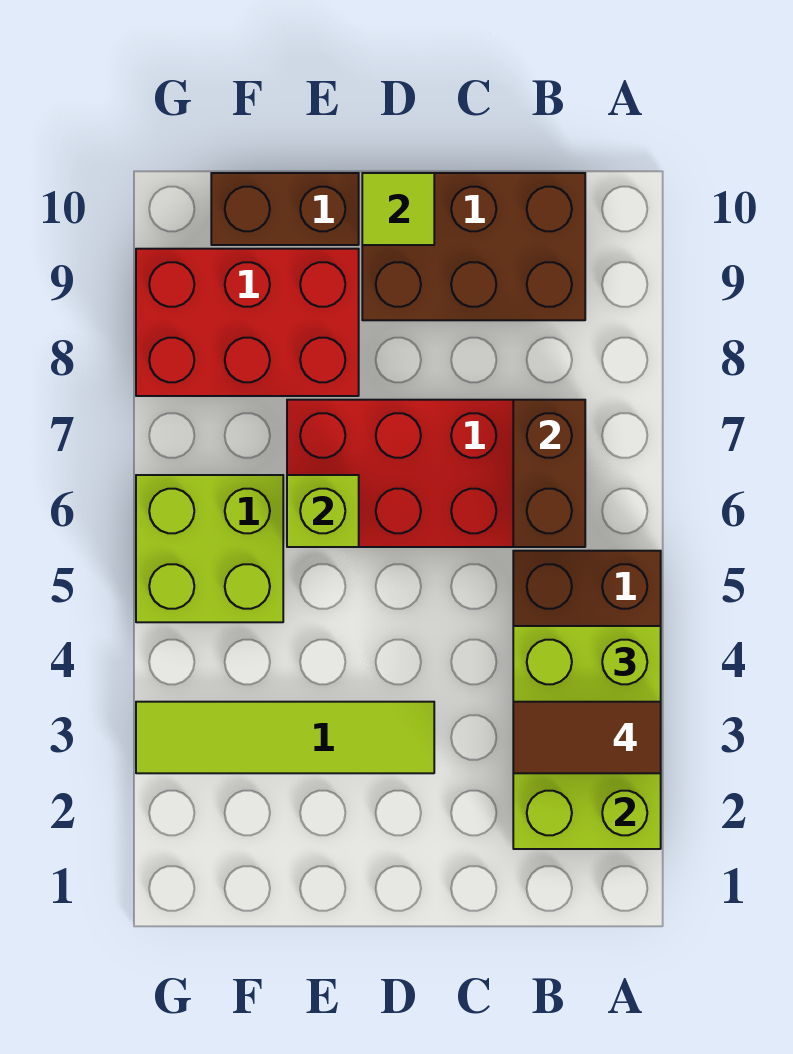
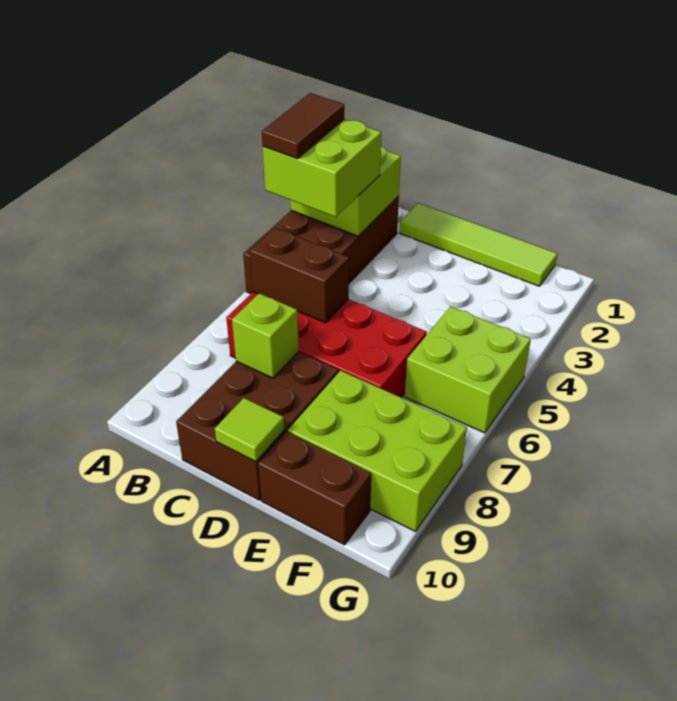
brown tile A3:B3 level 4 -> brown tile A3:A4 level 4
brown brick B6:B7 level 2 -> brown brick B6:C6 level 2
brown brick B9:D10 level 1 -> brown brick C8:D10 level 1
lime tile D3:G3 level 1 -> lime tile C1:F1 level 1
lime brick E6 level 2 -> lime brick C8 level 2
red brick E8:G9 level 1 -> lime brick E8:G9 level 1

